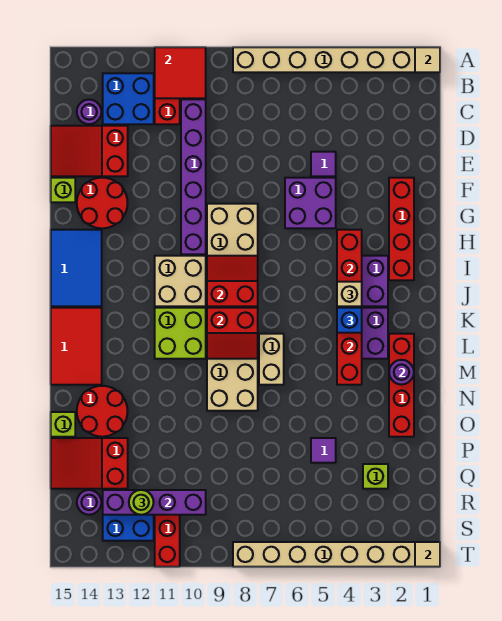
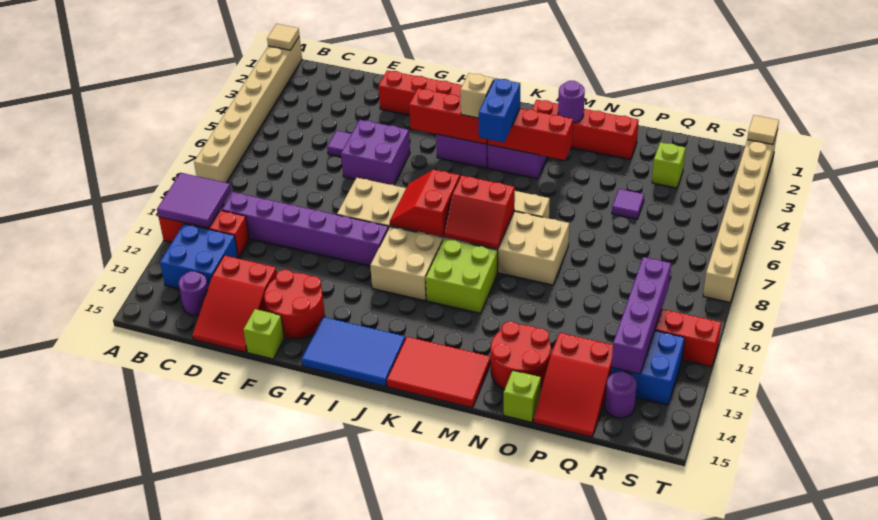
red tile A10:B11 level 2 -> purple tile A10:B11 level 2
blue brick K4 level 3 -> blue brick K4:K5 level 3
red slope K8:L9 level 2 top K -> red slope K8:L9 level 2 top 8
lime round brick R12 level 3 -> none

